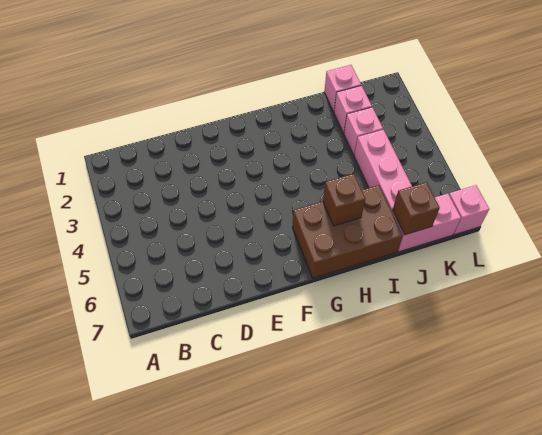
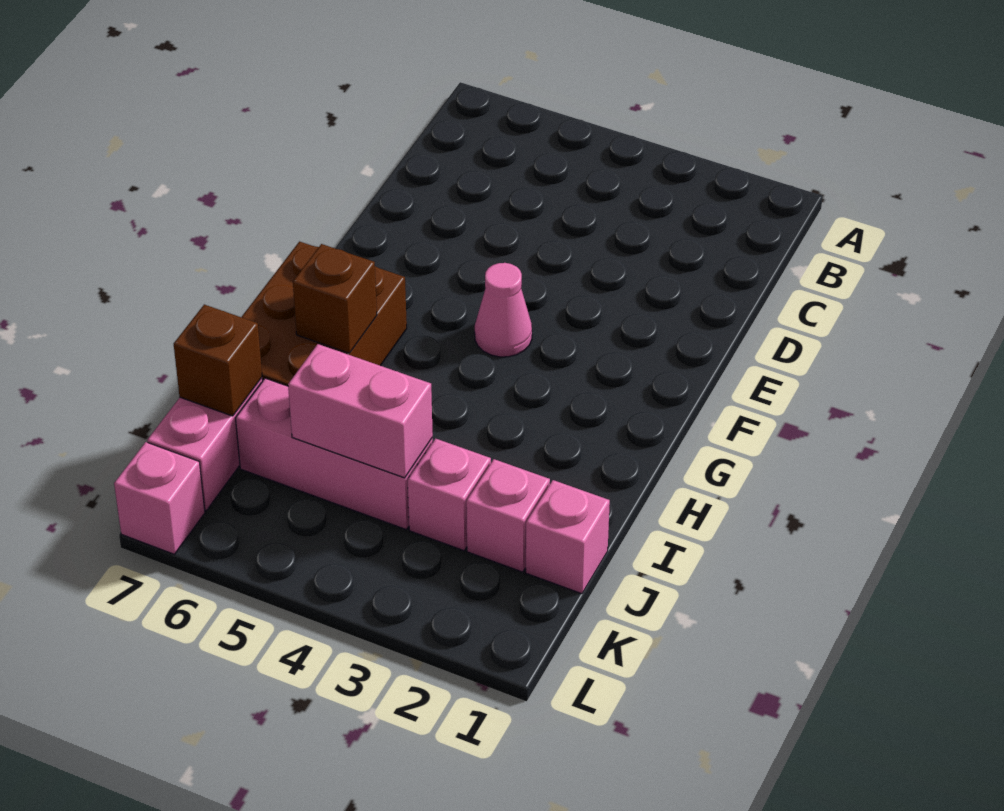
none -> pink cone F4 level 1
none -> pink brick J4:J5 level 2

